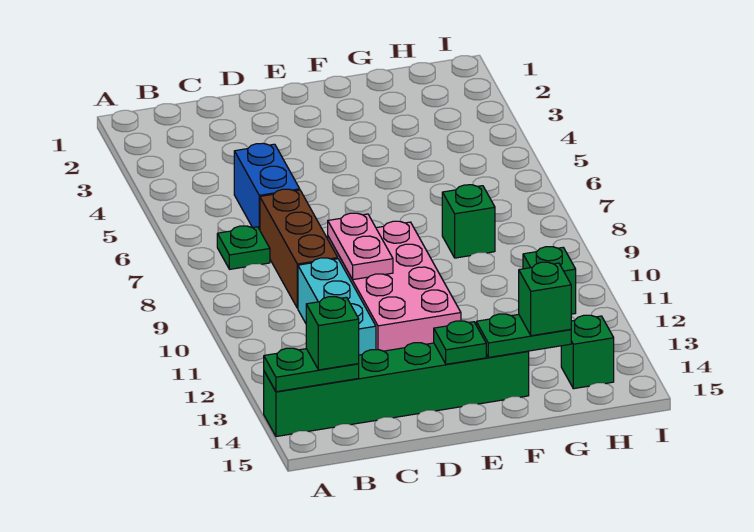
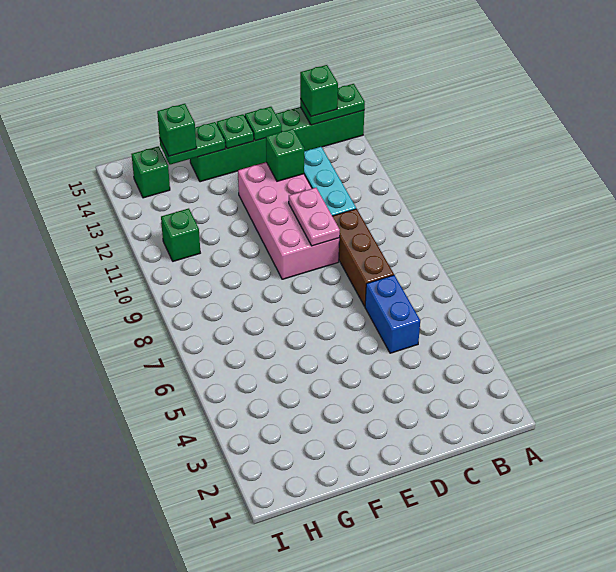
green plate B7 level 1 -> green plate D14 level 2
green brick G8 level 1 -> green brick D12 level 2

